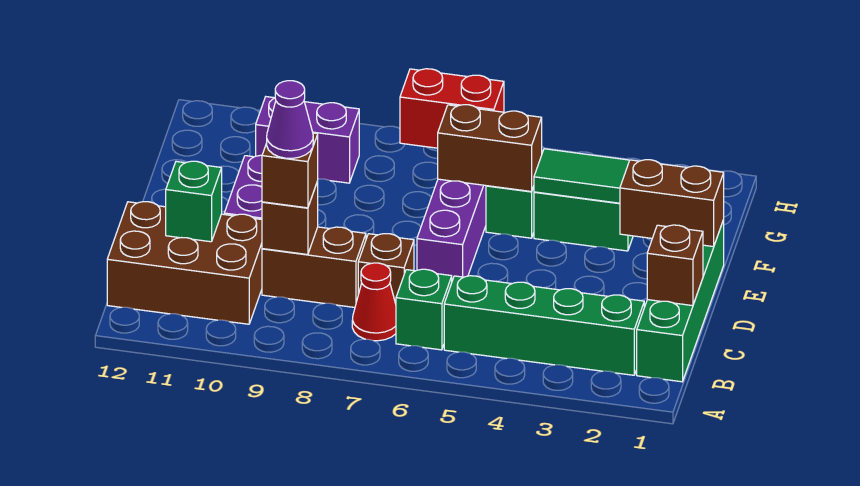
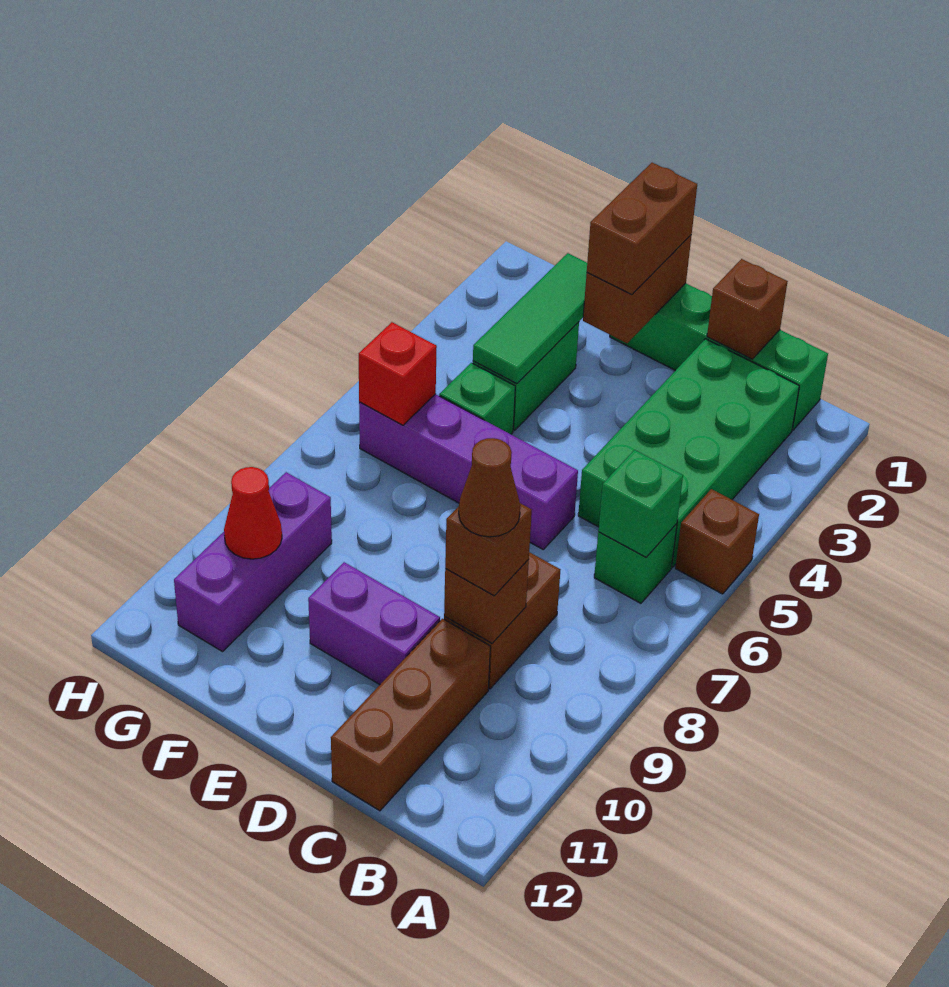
green brick B2:B5 level 1 -> green brick B2:C5 level 1
red cone B7 level 1 -> red cone G10 level 2
brown brick B10:C12 level 1 -> brown brick C10:C12 level 1
brown brick C7 level 1 -> brown brick A5 level 1
purple cone C9 level 4 -> brown cone C9 level 4
green brick C11 level 2 -> green brick B6 level 2
brown brick F5:F6 level 2 -> brown brick E1:E2 level 3
red brick G6:G7 level 2 -> red brick G6 level 2
purple brick G9:G10 level 1 -> purple brick G9:G11 level 1

